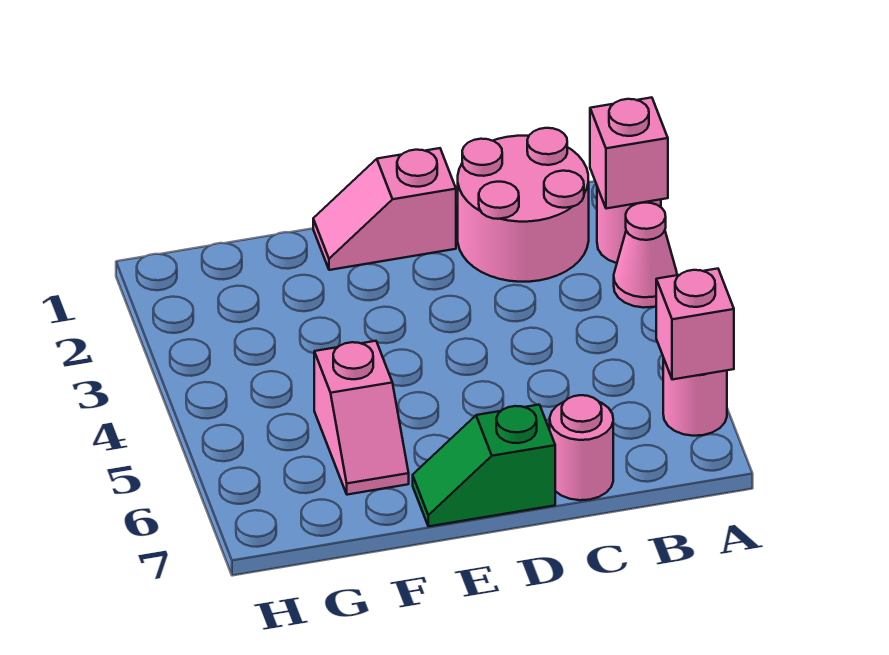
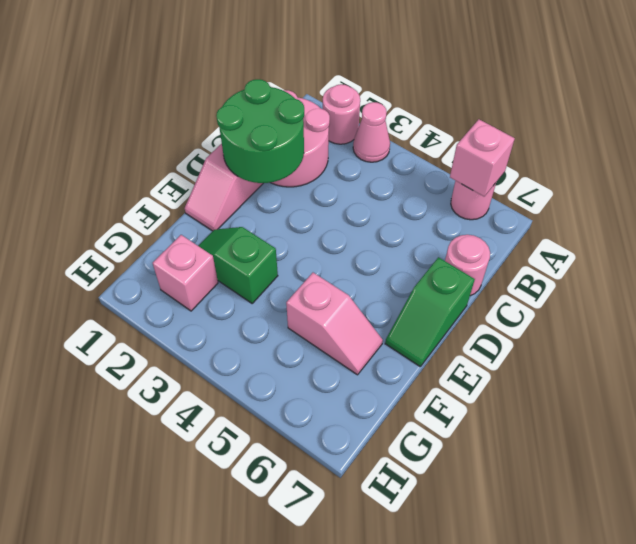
pink brick A2 level 2 -> pink brick G2 level 1
none -> green round brick C1:D2 level 2
none -> green slope F2:F3 level 1 top 3

